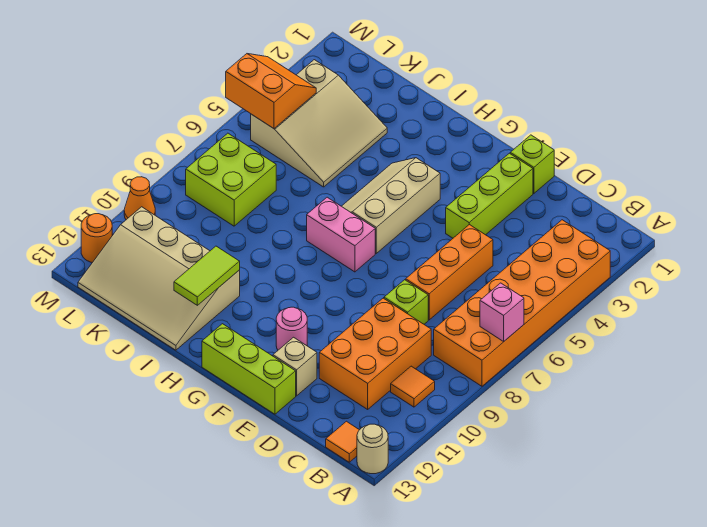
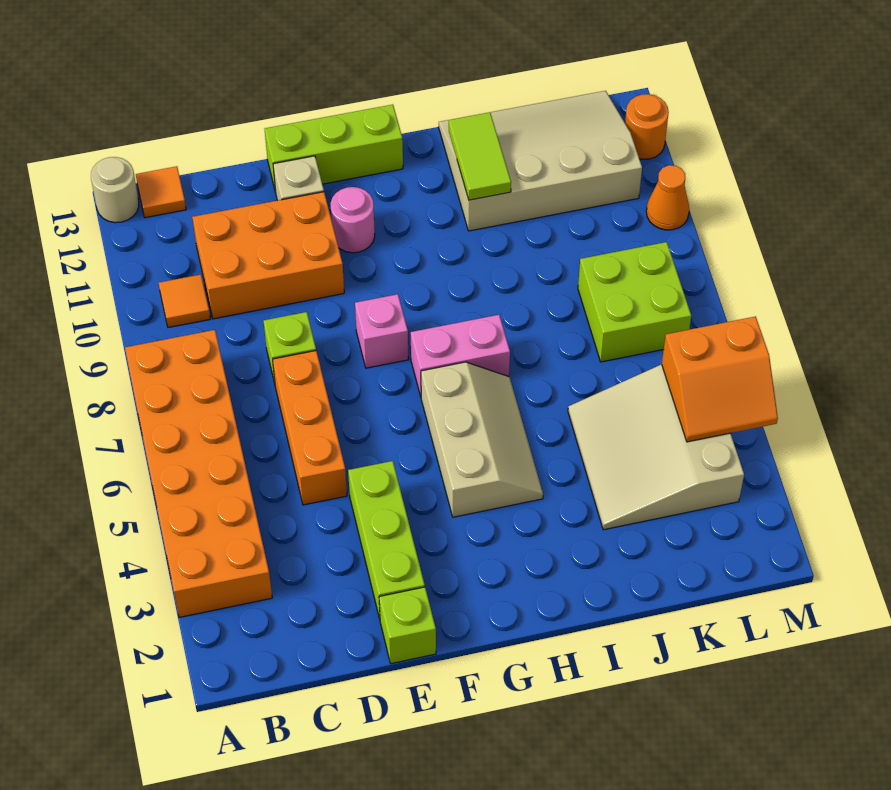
pink brick A7 level 2 -> pink brick F8 level 1
orange brick C9:D11 level 1 -> orange brick C10:E11 level 1

